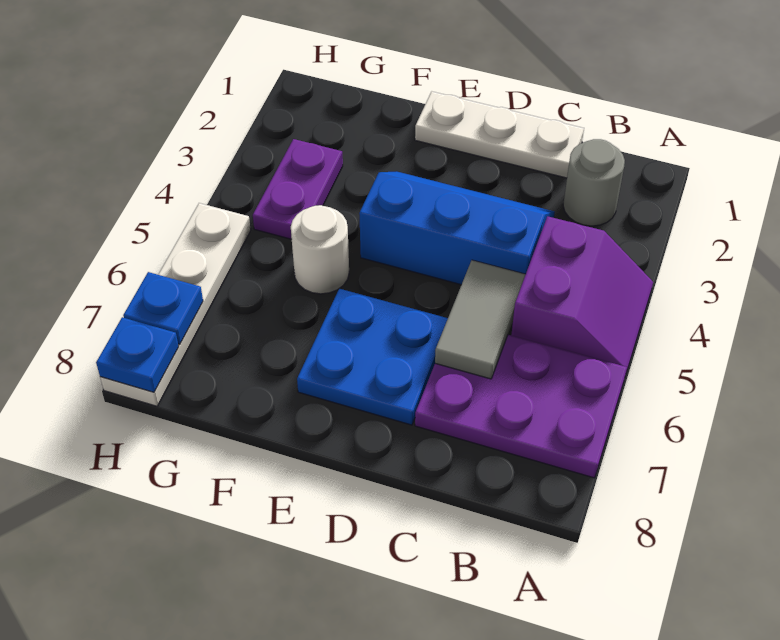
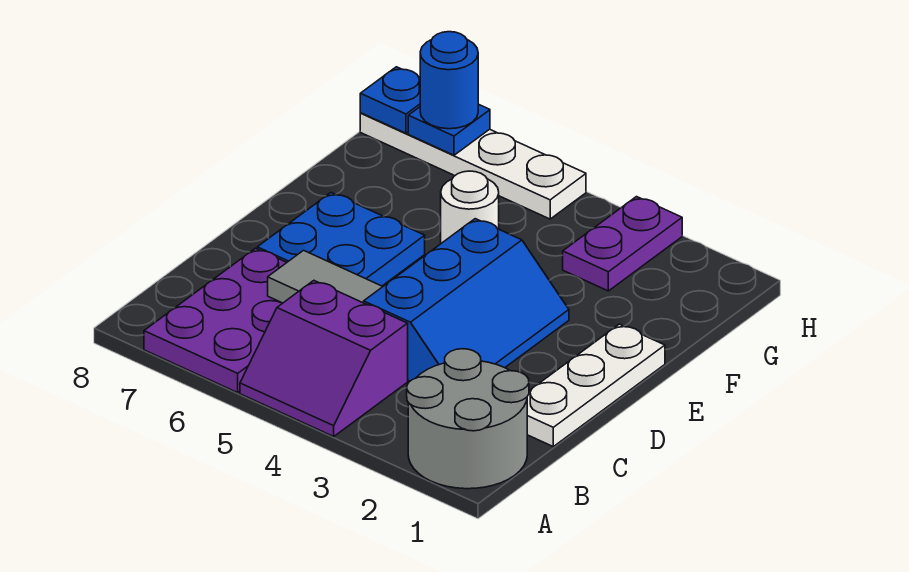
grey round brick B2 level 1 -> grey round brick A1:B2 level 1
purple plate G3:G4 level 1 -> purple plate G3:H3 level 1
none -> blue round brick H7 level 3

